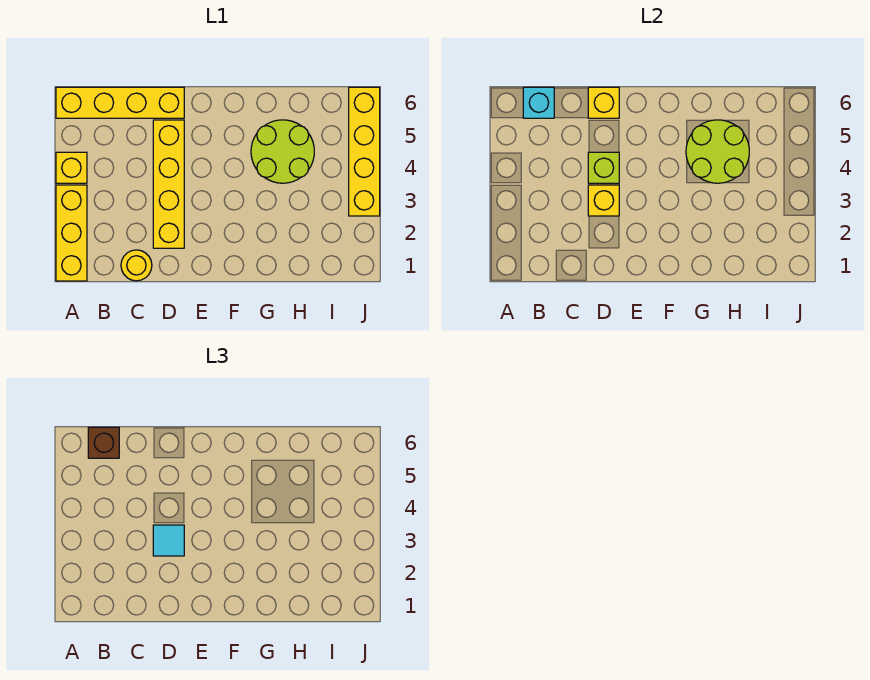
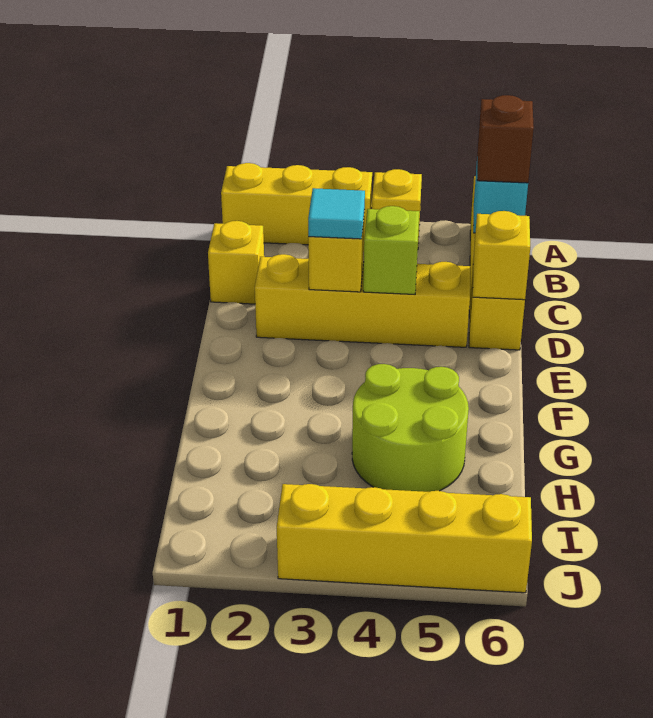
yellow round brick C1 level 1 -> yellow brick C1 level 1
lime round brick G4:H5 level 2 -> none

